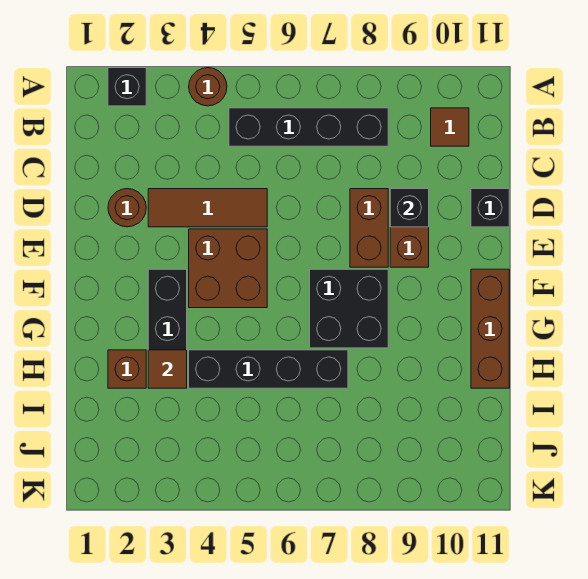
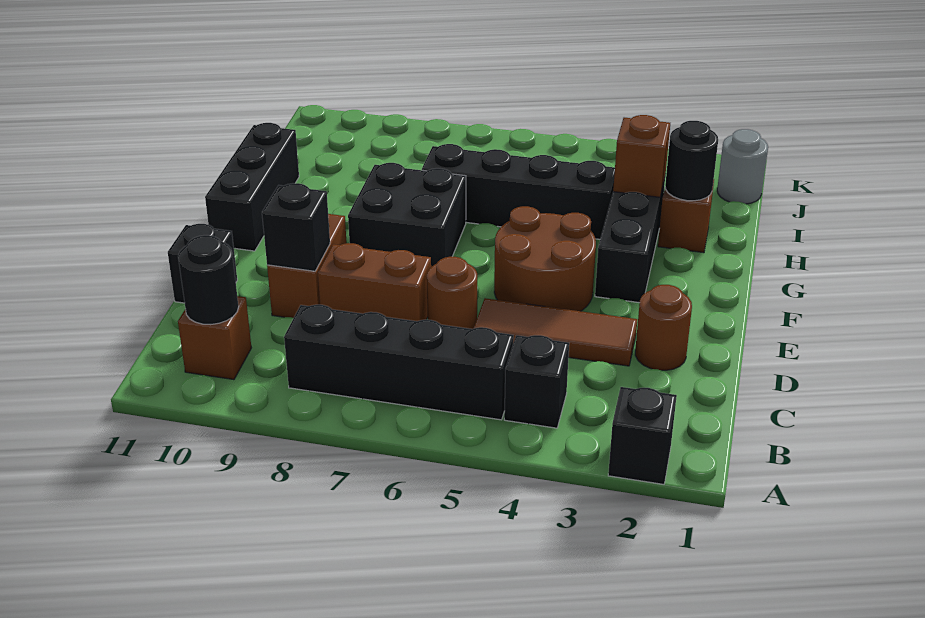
brown round brick A4 level 1 -> brown round brick D6 level 1
none -> black brick B4 level 1
brown tile B10 level 1 -> brown brick B10 level 1
none -> black round brick B10 level 2
brown brick D8:E8 level 1 -> brown brick D7:D8 level 1
brown brick E4:F5 level 1 -> brown round brick E4:F5 level 1
brown brick F11:H11 level 1 -> black brick F11:H11 level 1
none -> black round brick H2 level 2
brown tile H3 level 2 -> brown brick H3 level 2
none -> grey round brick J1 level 1

